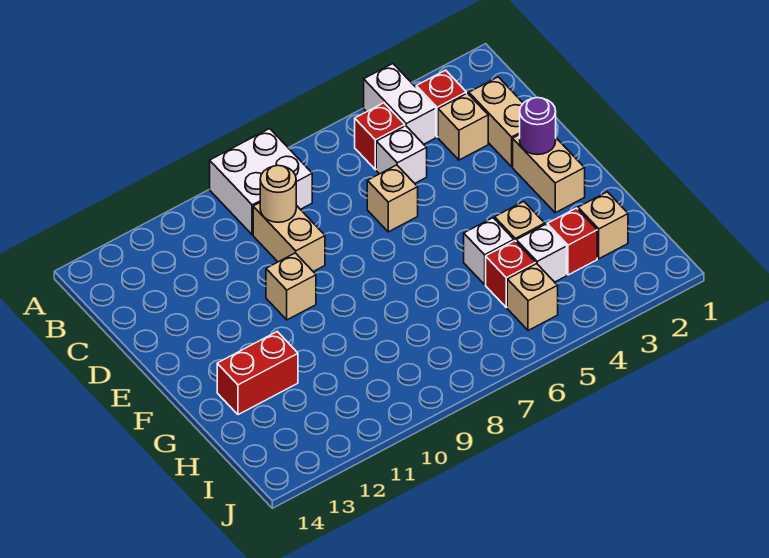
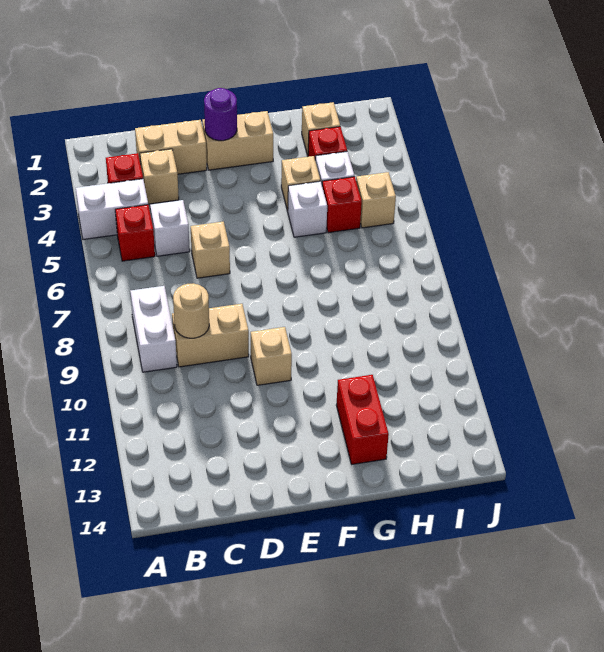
white brick A8:B9 level 1 -> white brick B8:B9 level 1

